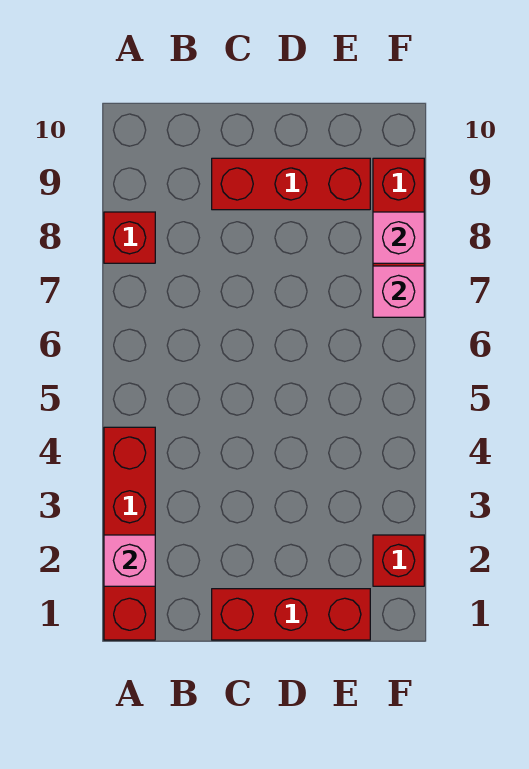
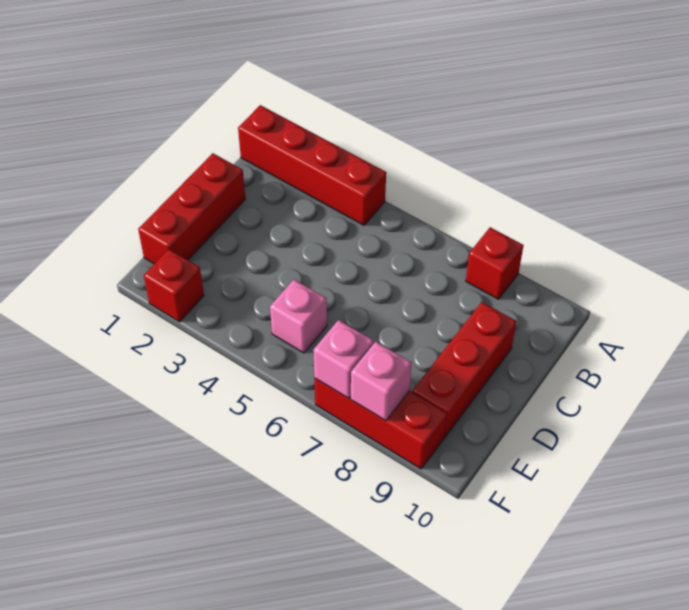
pink brick A2 level 2 -> pink brick E5 level 1

